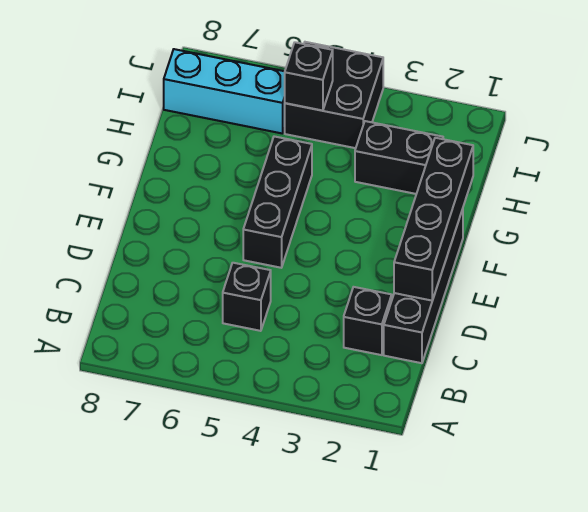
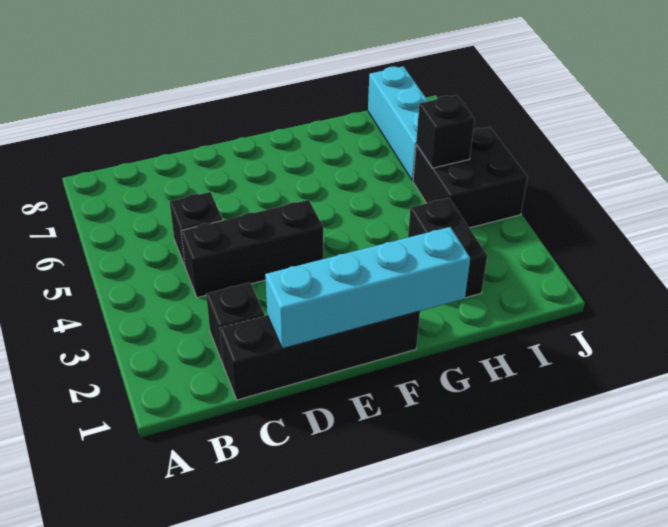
black brick D1:G1 level 2 -> cyan brick D1:G1 level 2
black brick E5:G5 level 1 -> black brick C4:E4 level 1

